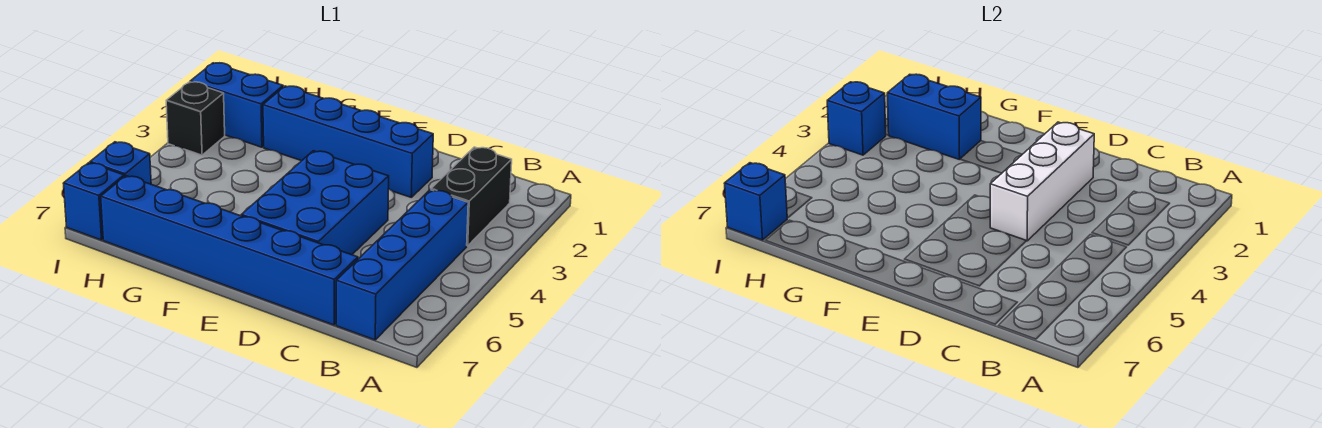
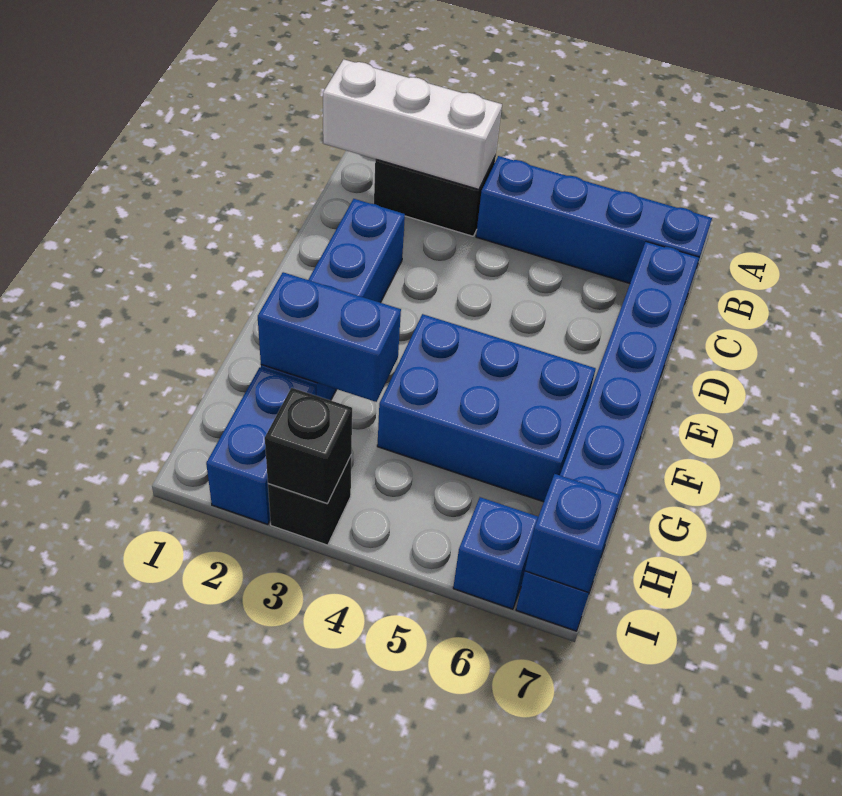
white brick D2:D4 level 2 -> white brick B1:B3 level 2
blue brick D4:E6 level 1 -> blue brick F4:G6 level 1
blue brick G2:H2 level 2 -> blue brick G2:G3 level 2
blue brick I3 level 2 -> black brick I3 level 2

